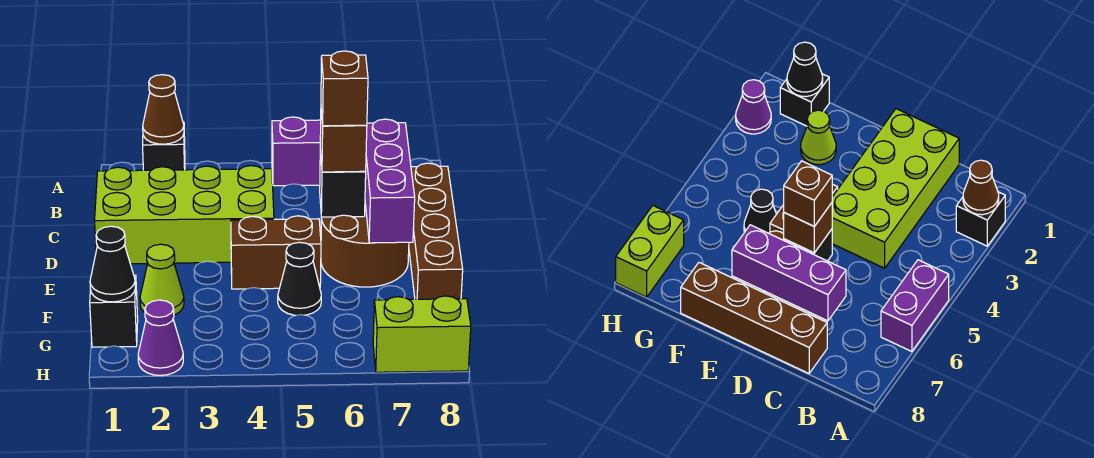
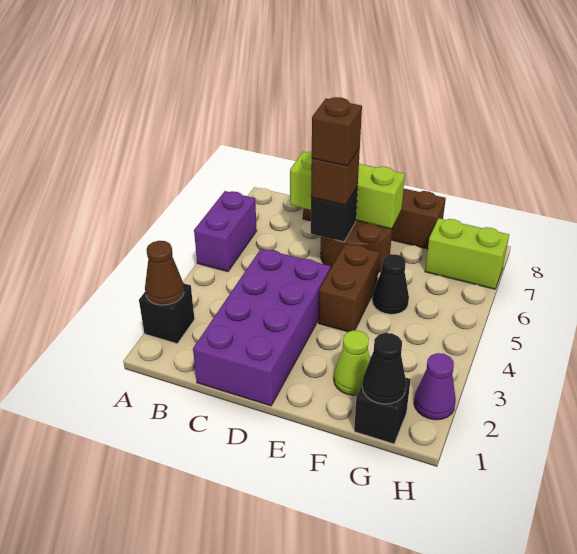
lime brick C1:D4 level 1 -> purple brick C1:D4 level 1
purple brick C7:E7 level 2 -> lime brick C7:E7 level 2
lime brick H7:H8 level 1 -> lime brick G7:H7 level 1

